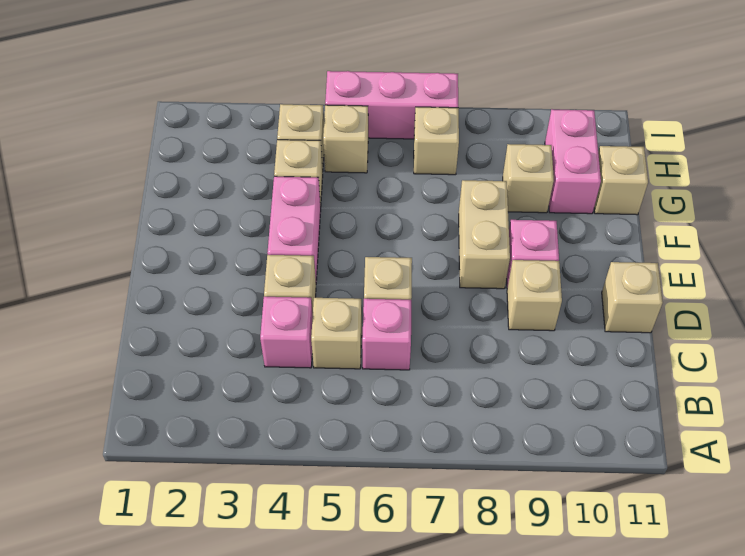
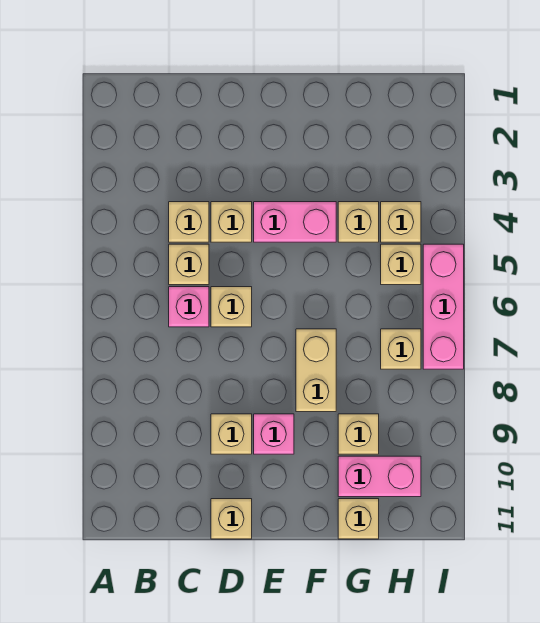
pink brick C4 level 1 -> tan brick C4 level 1
tan brick E8:F8 level 1 -> tan brick F7:F8 level 1

